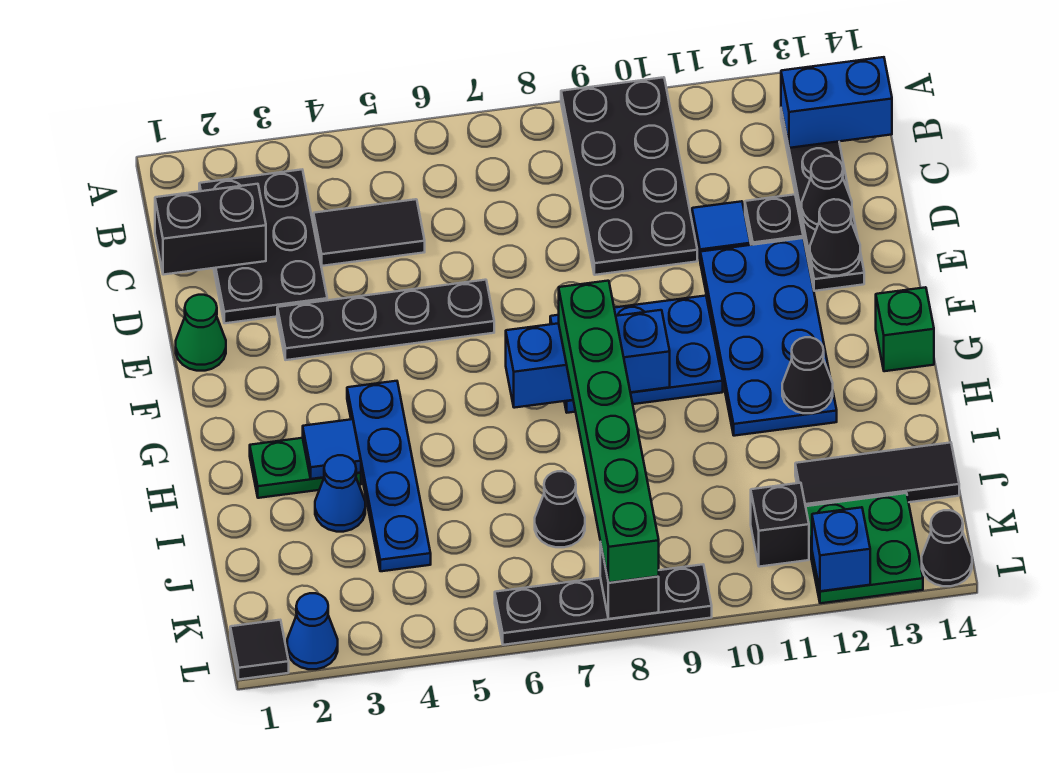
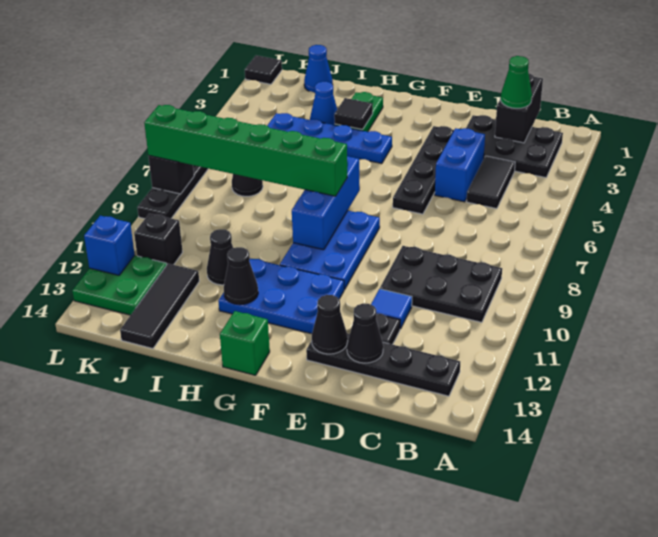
black plate A9:D10 level 1 -> black plate B9:D10 level 1
blue brick B13:B14 level 2 -> blue brick D4:D5 level 1
green cone E1 level 1 -> green cone C2 level 3
blue plate E11:H12 level 1 -> blue plate F11:H12 level 1
blue tile H3 level 2 -> black tile H3 level 2
blue cone L2 level 1 -> blue cone J1 level 1
black cone L14 level 1 -> black cone I11 level 1

